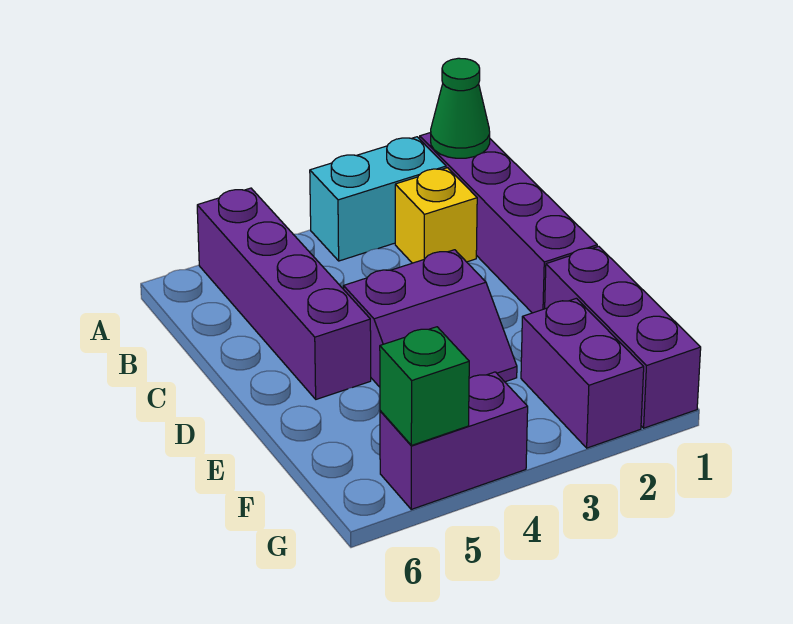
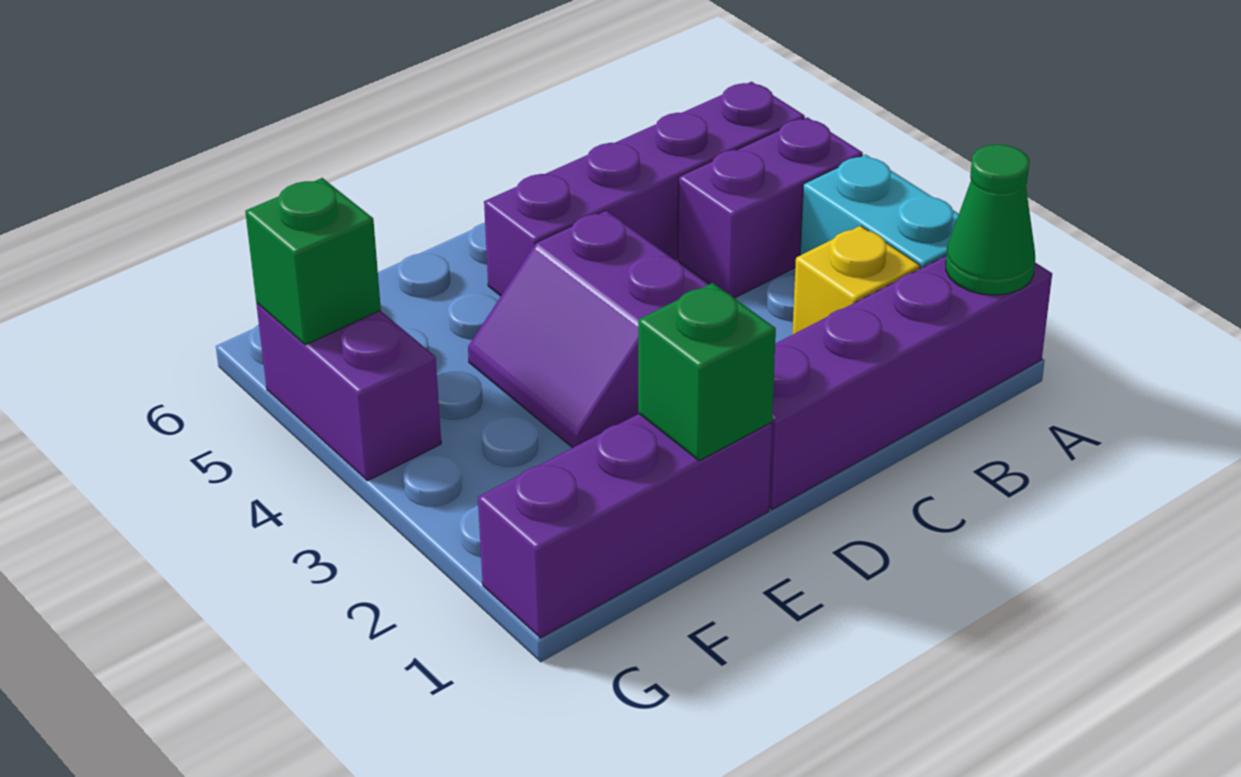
none -> green brick E1 level 2
purple brick F2:G2 level 1 -> purple brick A4:B4 level 1

